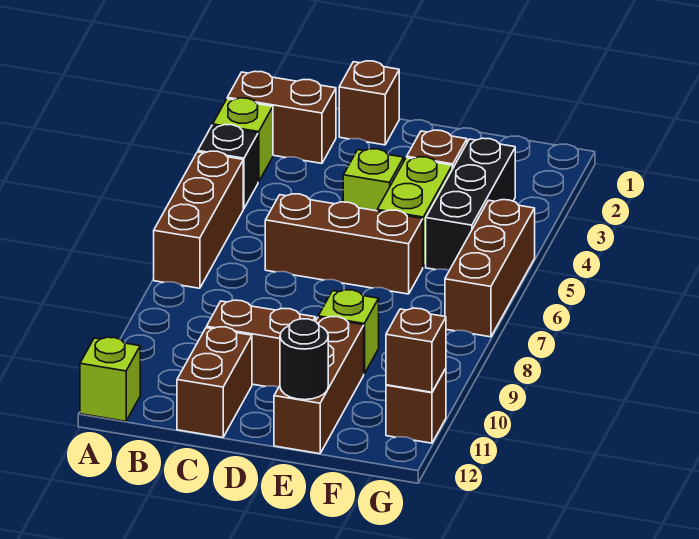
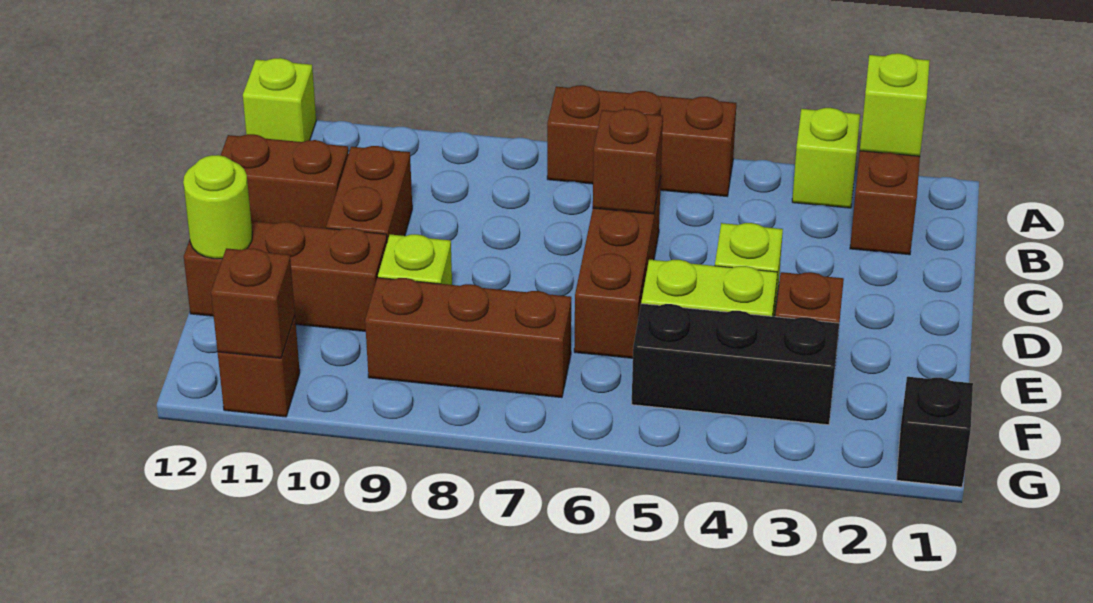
none -> lime brick A2 level 2
black brick A4 level 1 -> black brick G1 level 1
brown brick C1 level 1 -> brown brick C6 level 2
black round brick E12 level 2 -> lime round brick E12 level 2
brown brick G5:G7 level 1 -> brown brick F7:F9 level 1

